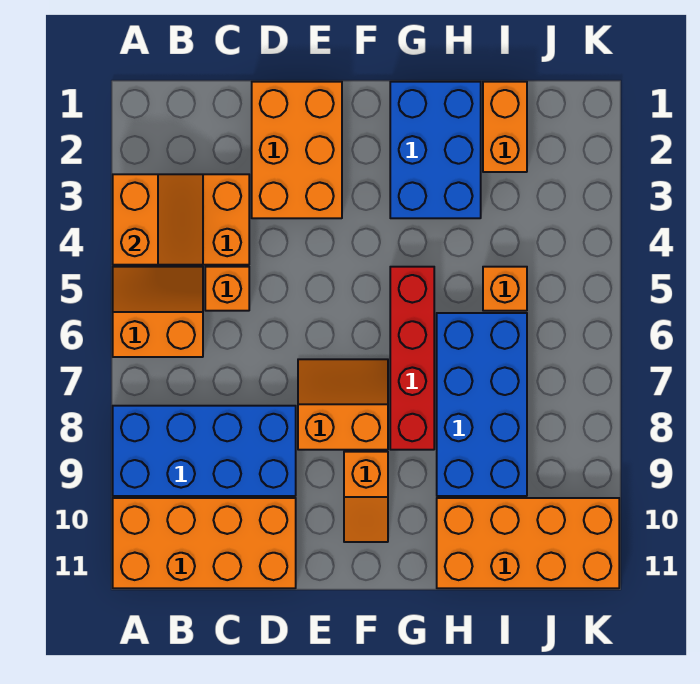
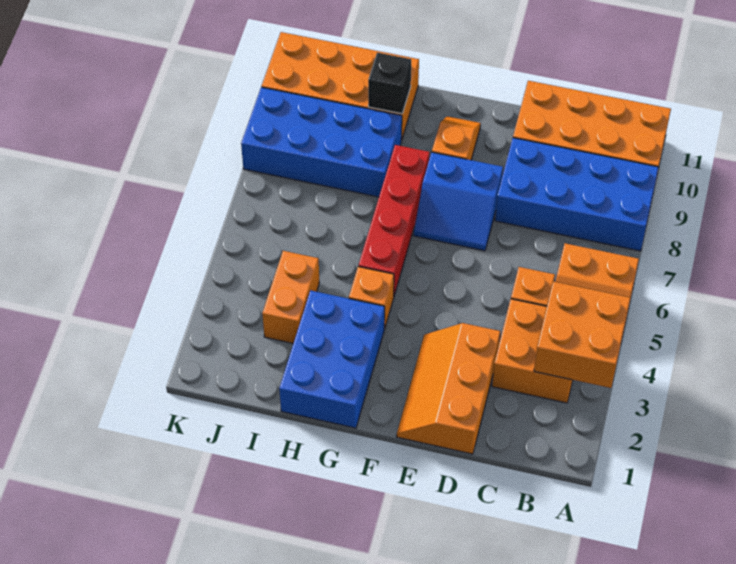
orange slope A3:B4 level 2 top A -> orange brick A3:B4 level 2
orange brick D1:E3 level 1 -> orange slope D1:E3 level 1 top D
orange slope E7:F8 level 1 top 8 -> blue slope E7:F8 level 1 top 8
blue brick H6:I9 level 1 -> blue brick H8:K9 level 1
none -> black brick H10 level 2
orange brick I1:I2 level 1 -> orange brick I3:I4 level 1
orange brick I5 level 1 -> orange brick G4 level 1

